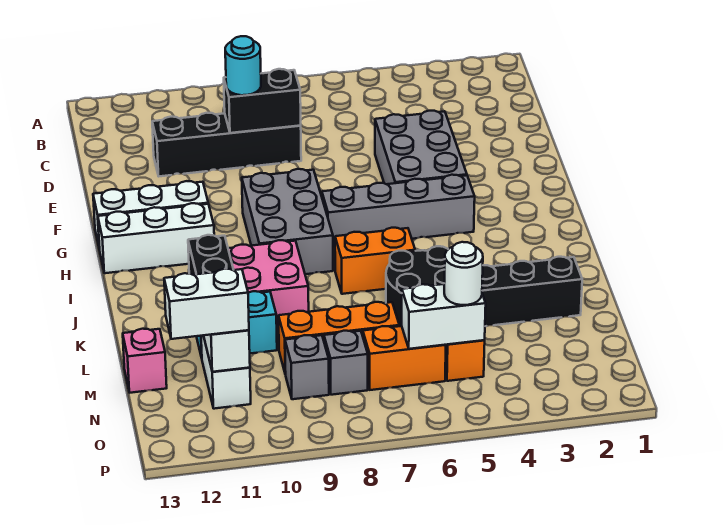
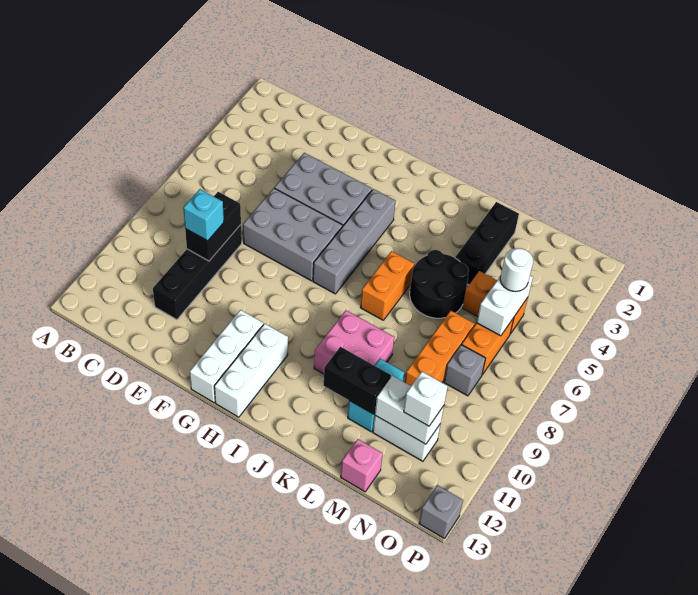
cyan round brick D9 level 3 -> cyan brick D9 level 3
grey brick G8:I9 level 1 -> grey brick E6:G7 level 1
grey brick N9 level 1 -> grey brick P13 level 1
white brick N11:N12 level 3 -> white brick N11 level 3

